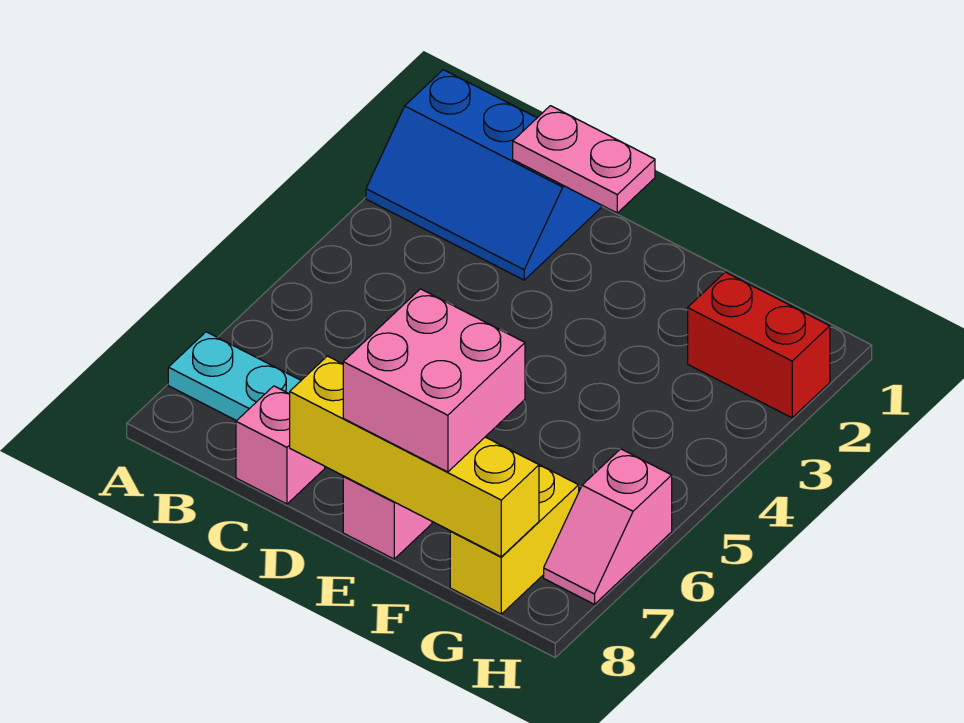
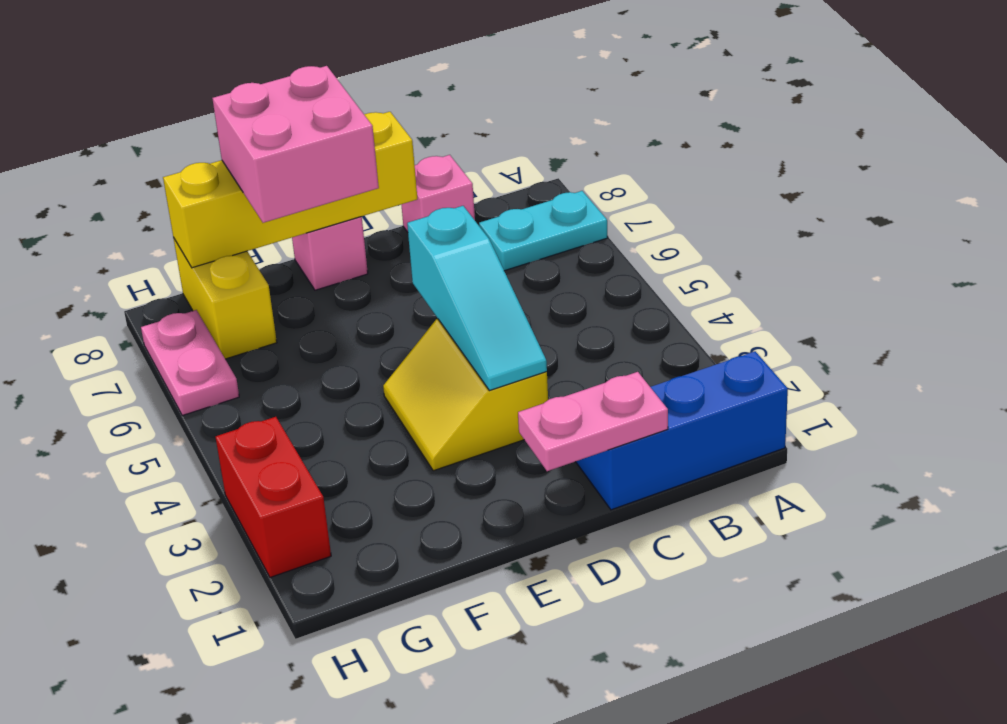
none -> yellow slope D3:E4 level 1 top D
none -> cyan slope D3:D5 level 2 top 5
red brick G2:H2 level 1 -> red brick H2:H3 level 1
pink slope H6:H7 level 1 top 6 -> pink plate H6:H7 level 1

